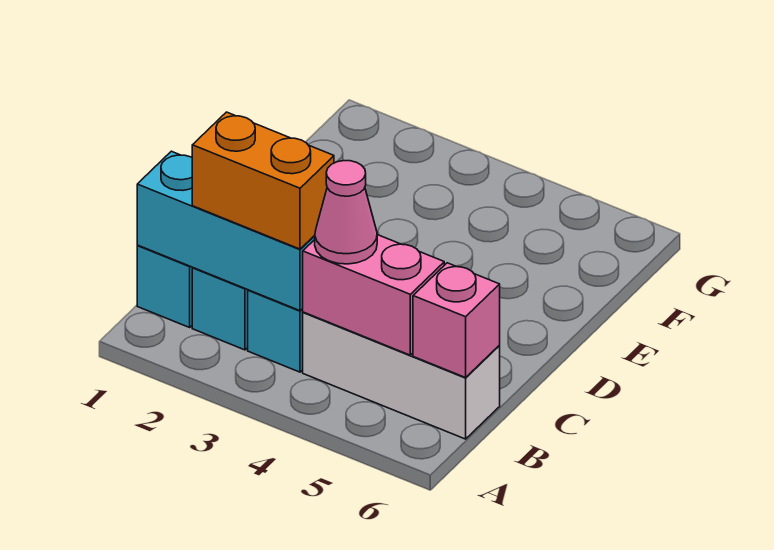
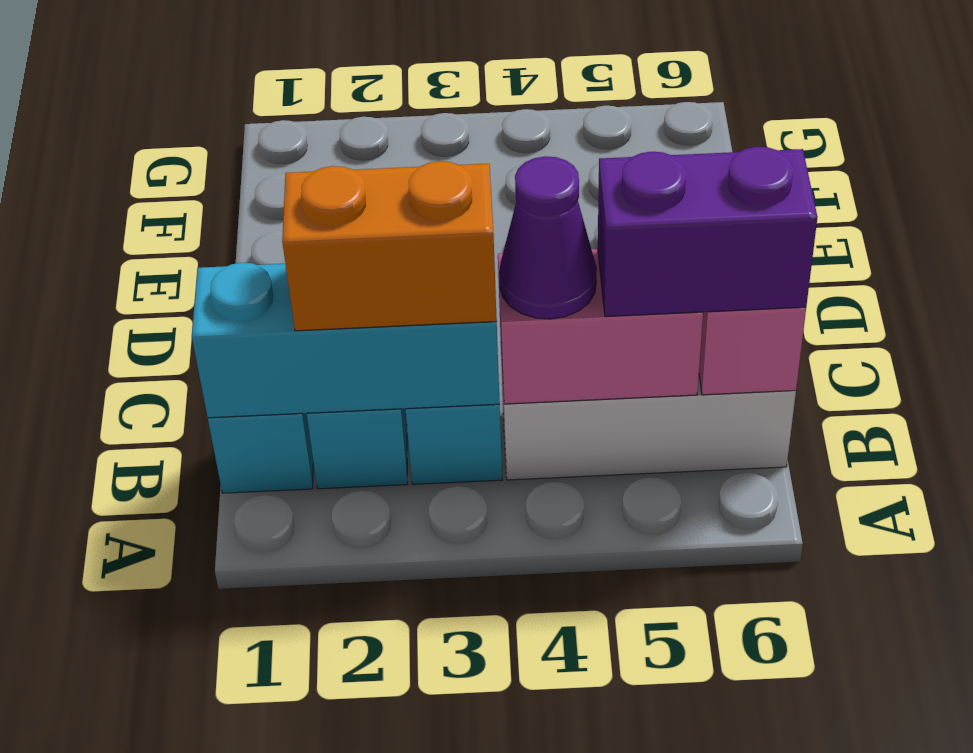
pink cone B4 level 3 -> purple cone B4 level 3
none -> purple brick B5:B6 level 3

